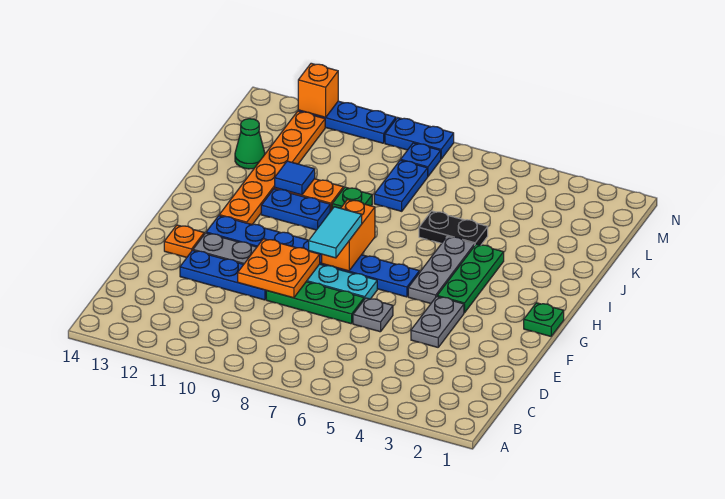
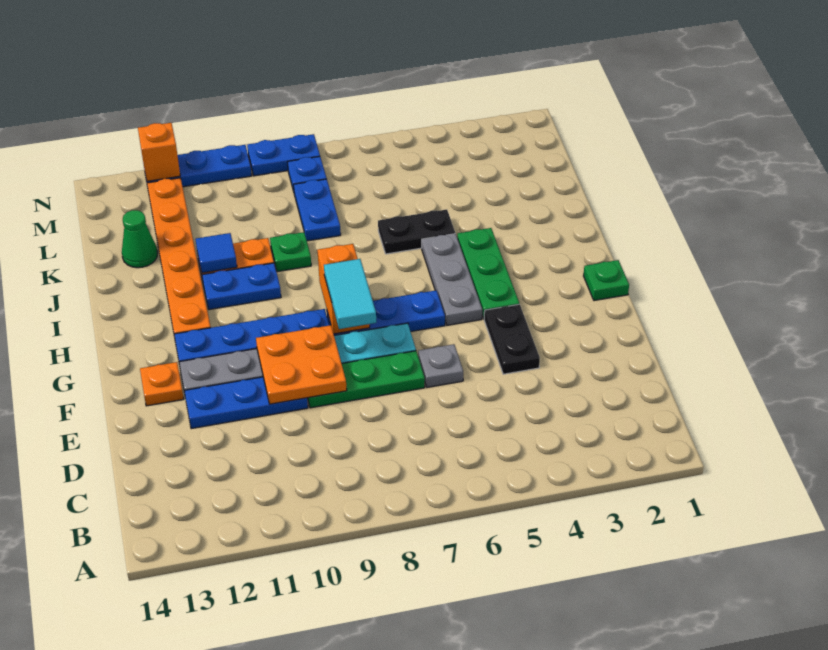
grey plate E4:F4 level 1 -> black plate E4:F4 level 1

